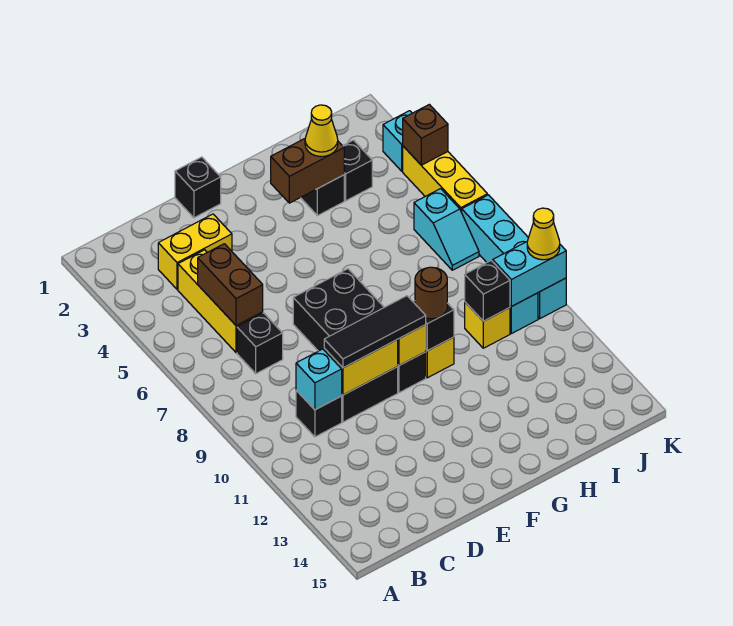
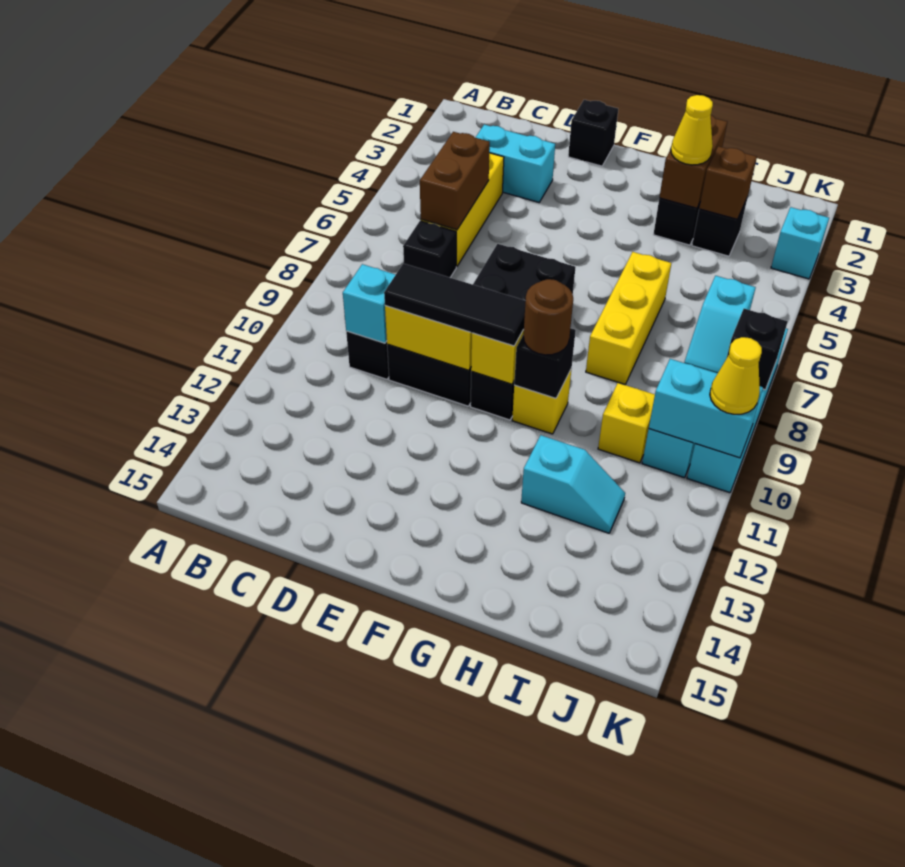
yellow brick C3:D3 level 1 -> cyan brick C3:D3 level 1
brown brick G3:H3 level 2 -> brown brick H2:H3 level 2
none -> cyan slope H12:I12 level 1 top H
black brick I10 level 2 -> black brick K8 level 2
yellow brick K4:K6 level 1 -> yellow brick H6:H8 level 1
brown brick K4 level 2 -> brown brick I3 level 2

